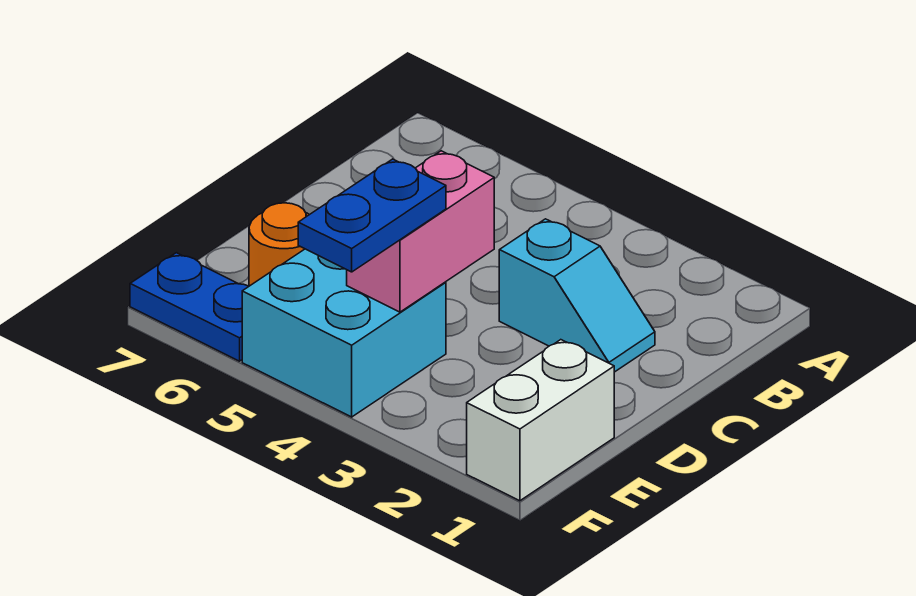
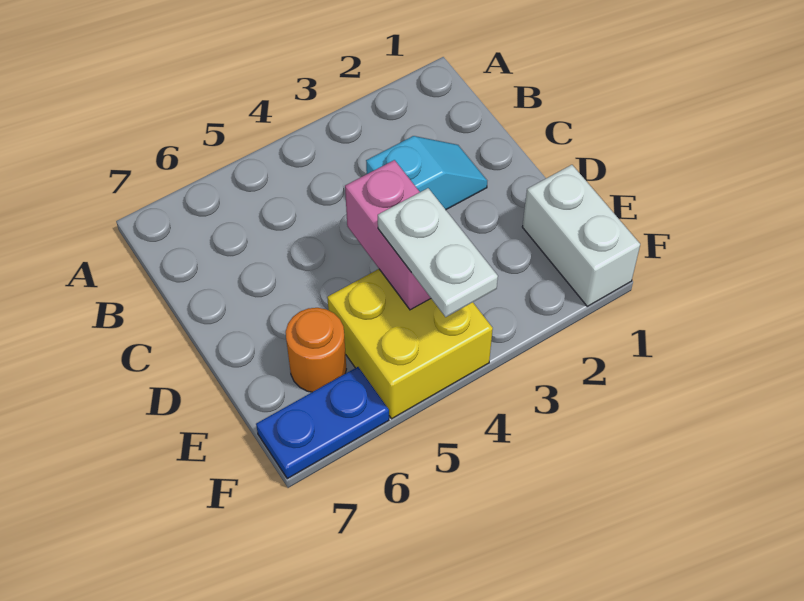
cyan brick E4:F5 level 1 -> yellow brick E4:F5 level 1
blue plate E4:F4 level 3 -> white plate E4:F4 level 3

